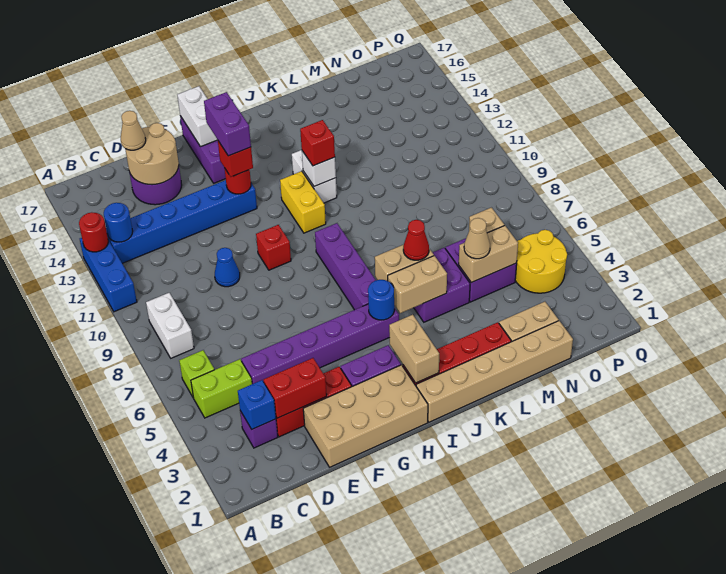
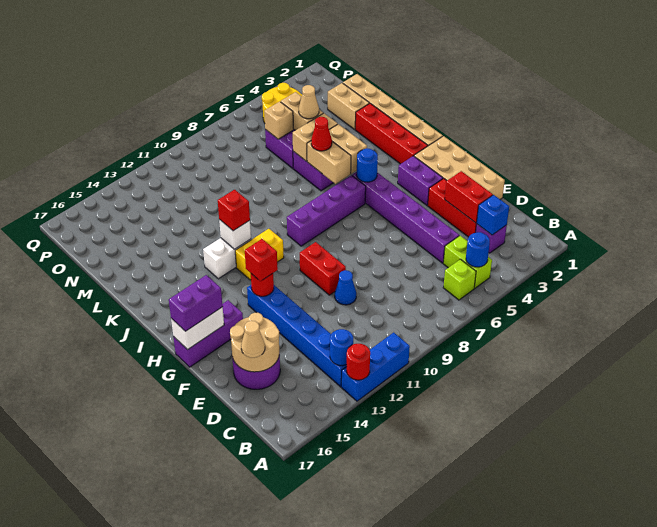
none -> blue round brick B5 level 2
white brick B8:B9 level 1 -> none
red brick G10 level 1 -> red brick F10:G10 level 1
purple brick G13:G14 level 4 -> purple brick G16:G17 level 3
tan brick I2:I3 level 2 -> tan brick L5:L6 level 2

